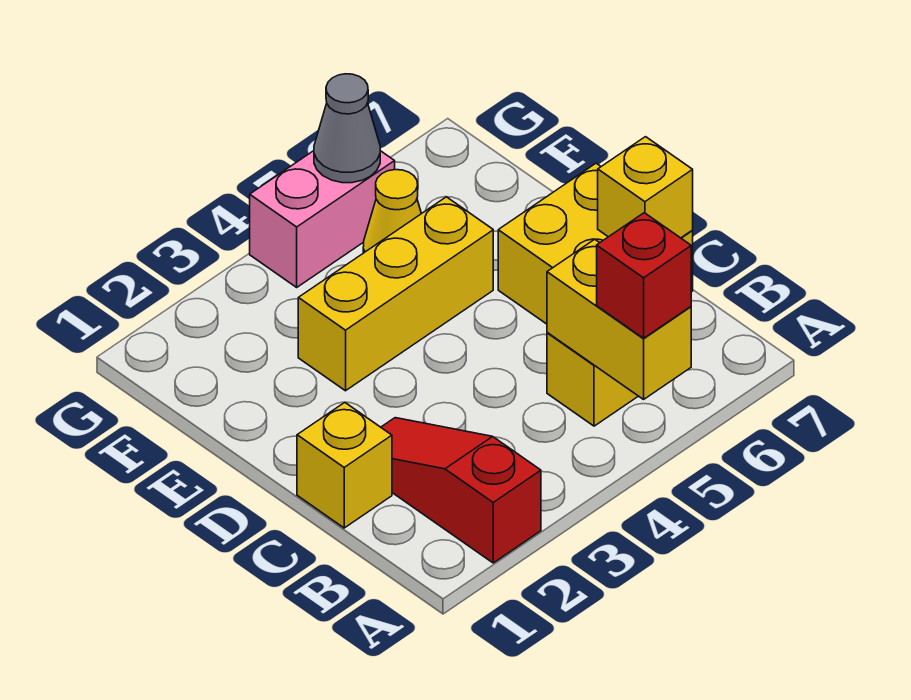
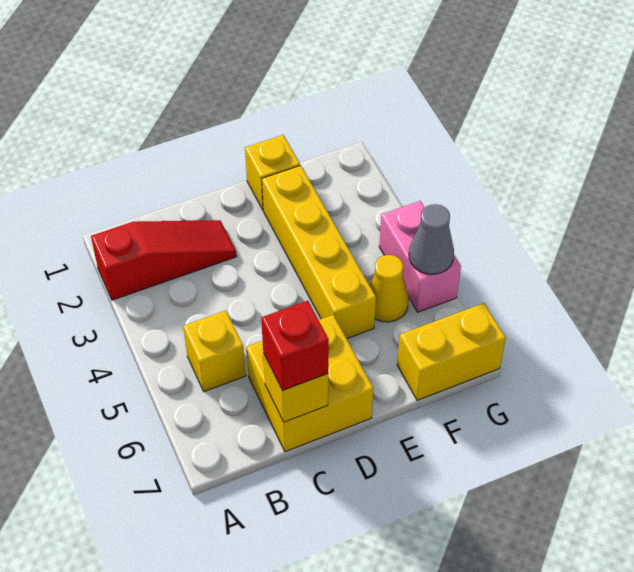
yellow brick A5:B5 level 2 -> yellow brick F7:G7 level 1
red brick A5 level 3 -> red brick C7 level 3
yellow brick C1 level 1 -> yellow brick E1 level 1
yellow brick E3:E5 level 1 -> yellow brick E2:E5 level 1

